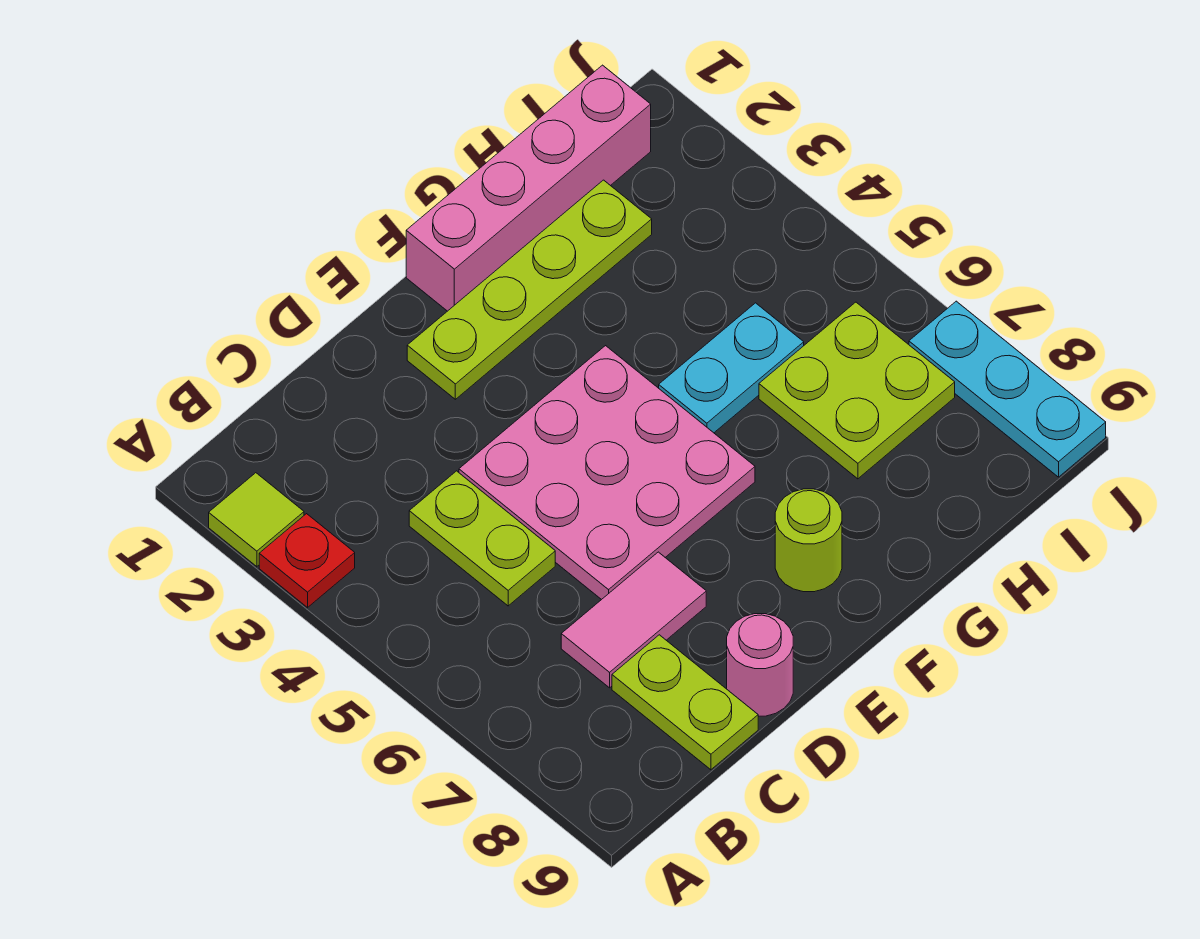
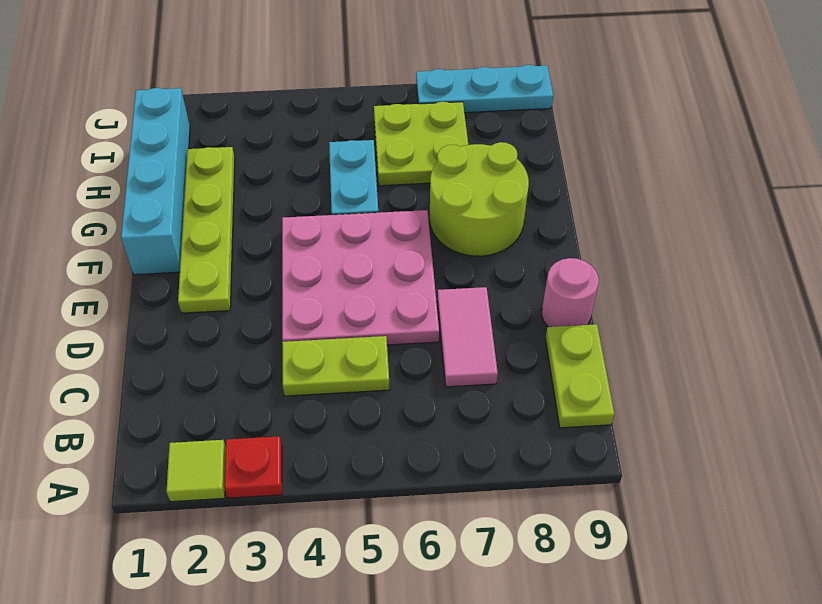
lime plate C8:C9 level 1 -> lime plate B9:C9 level 1
pink brick F1:I1 level 1 -> cyan brick F1:I1 level 1
lime round brick F8 level 1 -> lime round brick F7:G8 level 1

